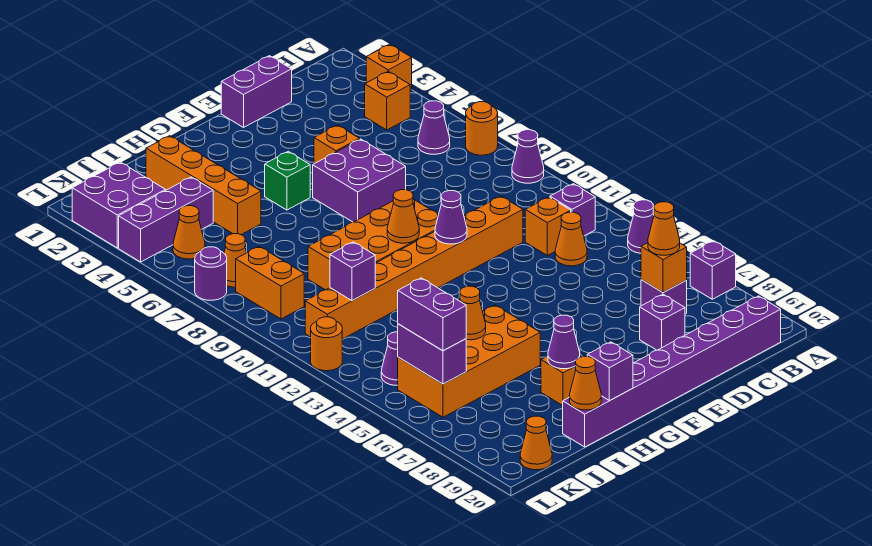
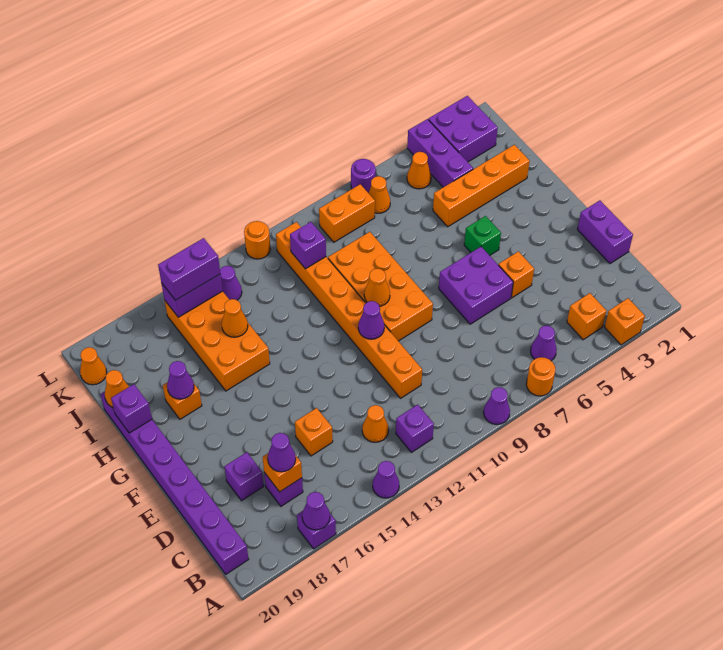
none -> purple cone A17 level 2
orange brick C12 level 1 -> orange brick D15 level 1
orange cone C17 level 3 -> purple cone C17 level 3

